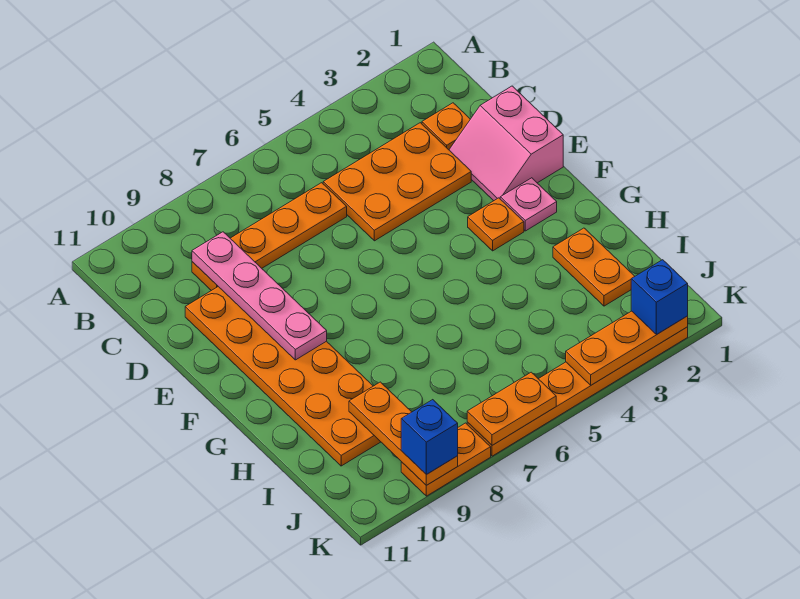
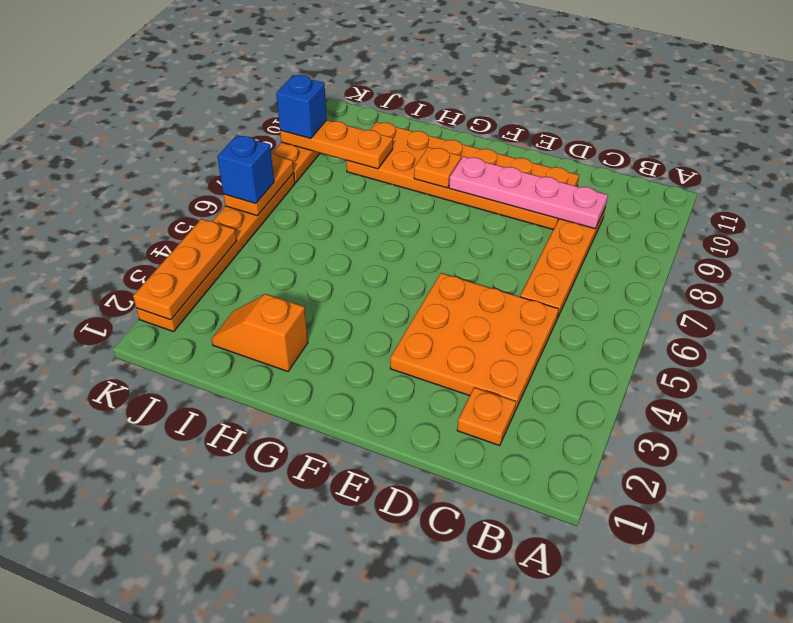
orange plate C3:D5 level 1 -> orange plate C3:E5 level 1
pink slope D1:E2 level 1 top 1 -> none
pink plate F2 level 1 -> none
orange plate F3 level 1 -> orange plate G9 level 2
orange plate H2:I2 level 1 -> orange slope H2:I2 level 1 top H
blue brick K2 level 3 -> blue brick K6 level 3

